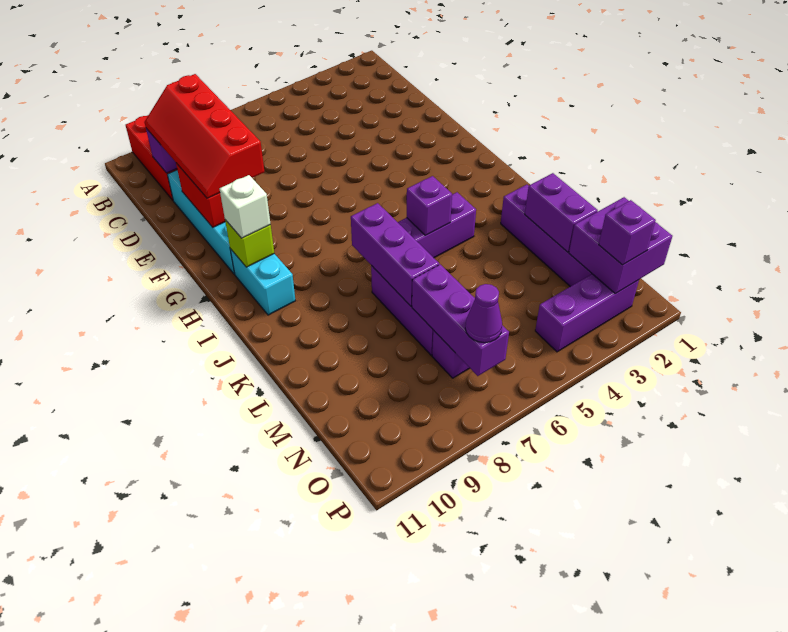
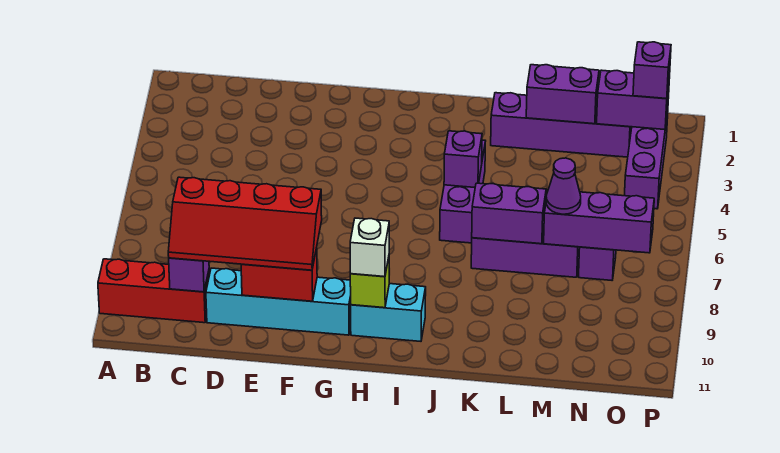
purple brick J7:L7 level 2 -> purple brick K7:L7 level 2
purple brick N1:O2 level 2 -> purple brick N2:O2 level 2
purple cone O7 level 3 -> purple cone M7 level 3

